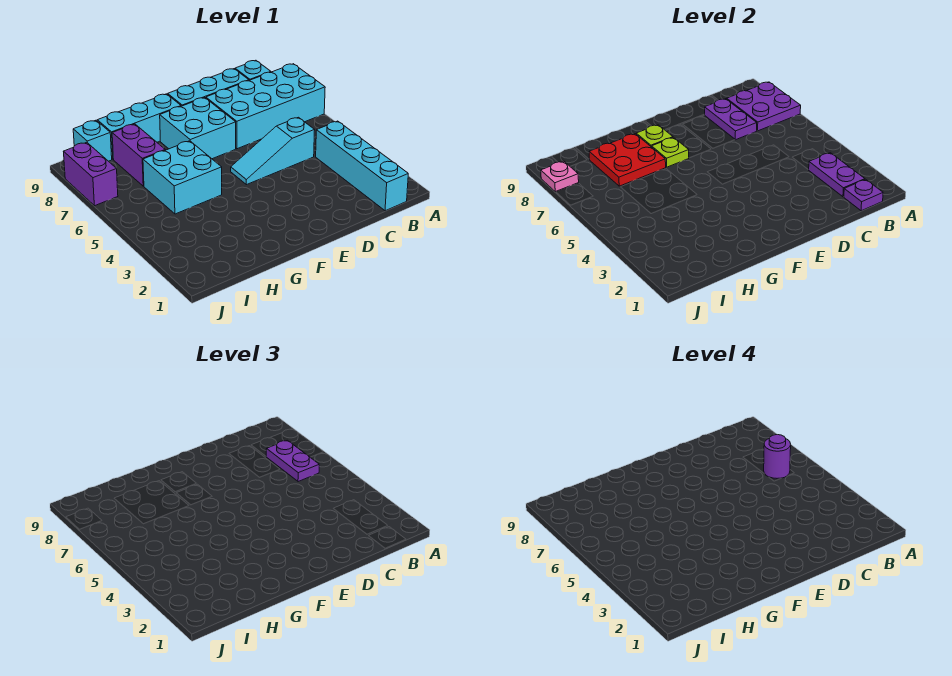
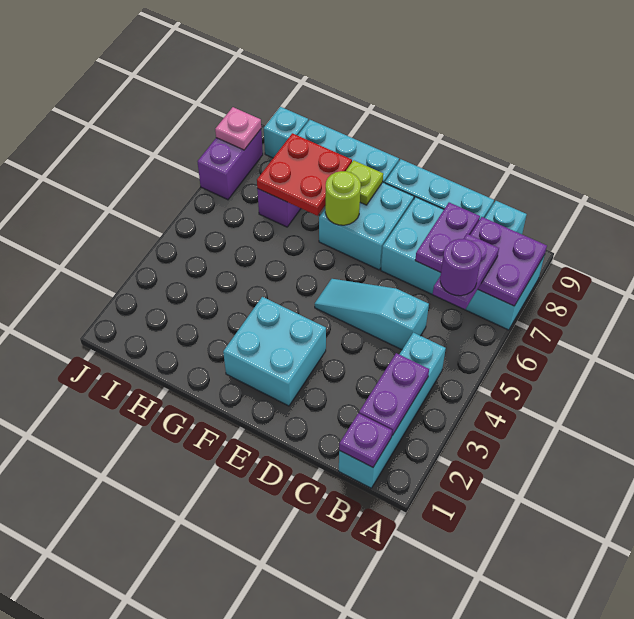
lime plate F7 level 2 -> lime round brick F7 level 2
cyan brick G5:H6 level 1 -> cyan brick E2:F3 level 1

